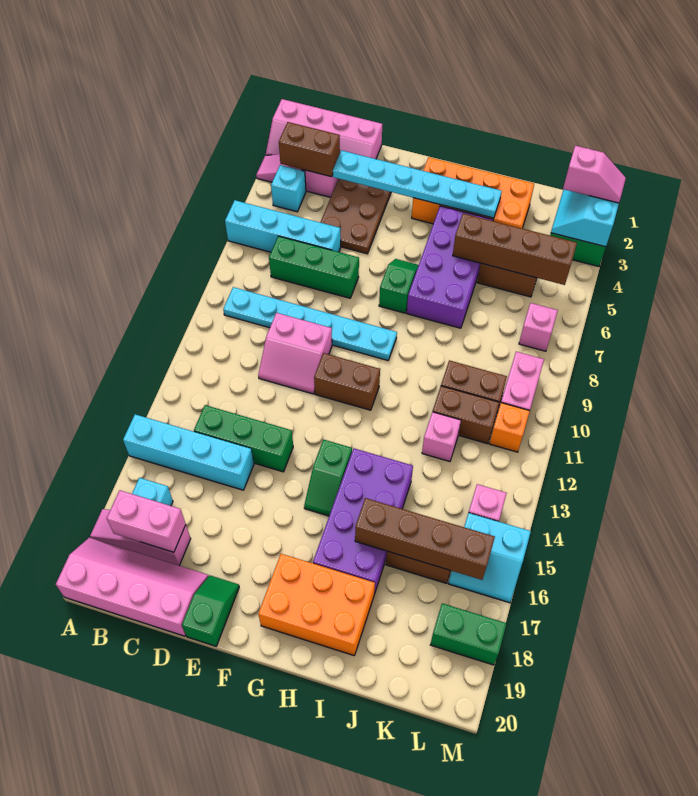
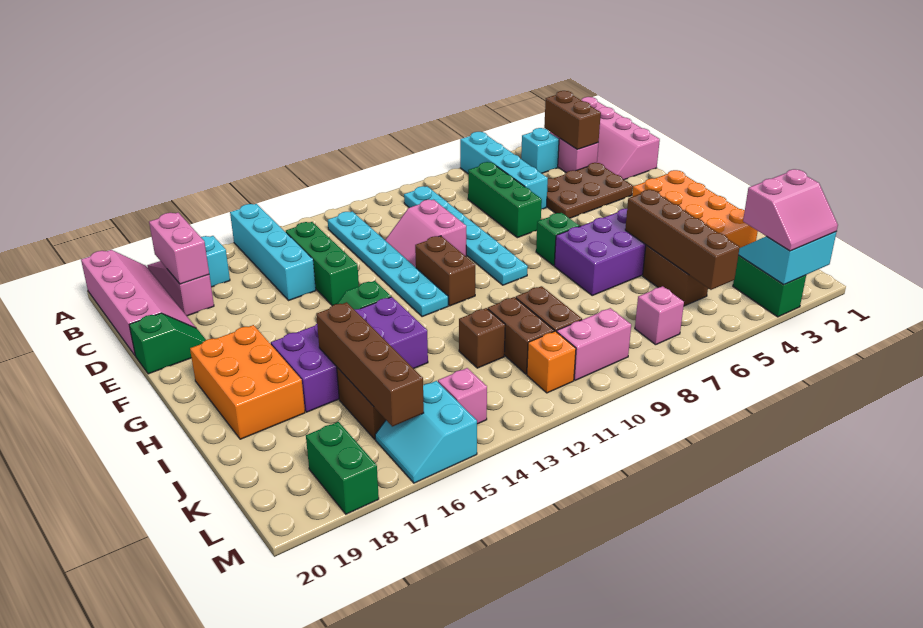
cyan plate D3:I3 level 2 -> cyan plate B12:G12 level 1
pink brick J12 level 1 -> brown brick J12 level 1
pink slope L2:M2 level 3 top L -> pink slope L2:M3 level 3 top L

